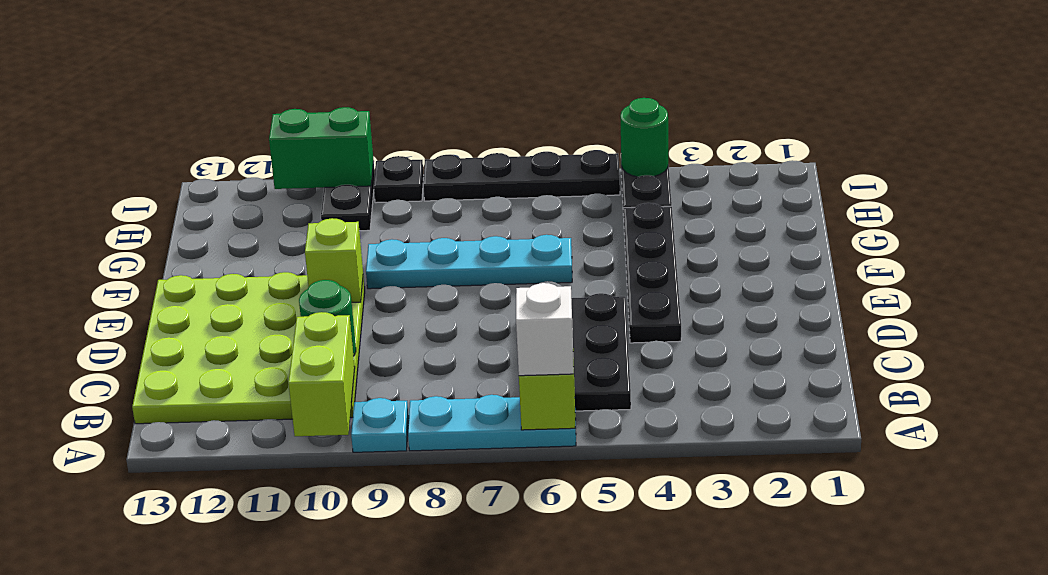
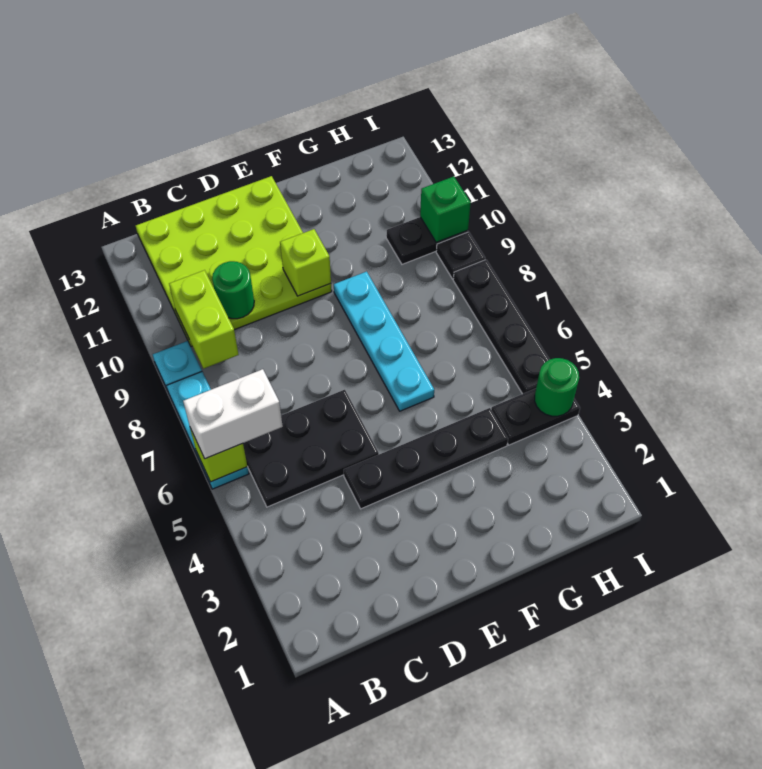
white brick A6 level 3 -> white brick A6:B6 level 3
lime brick A10:B10 level 2 -> lime brick B9:B10 level 2
green brick I10:I11 level 2 -> green brick I10 level 2

